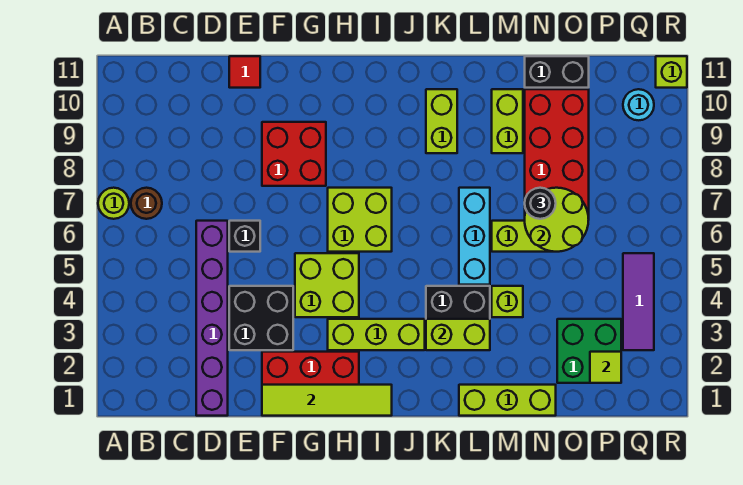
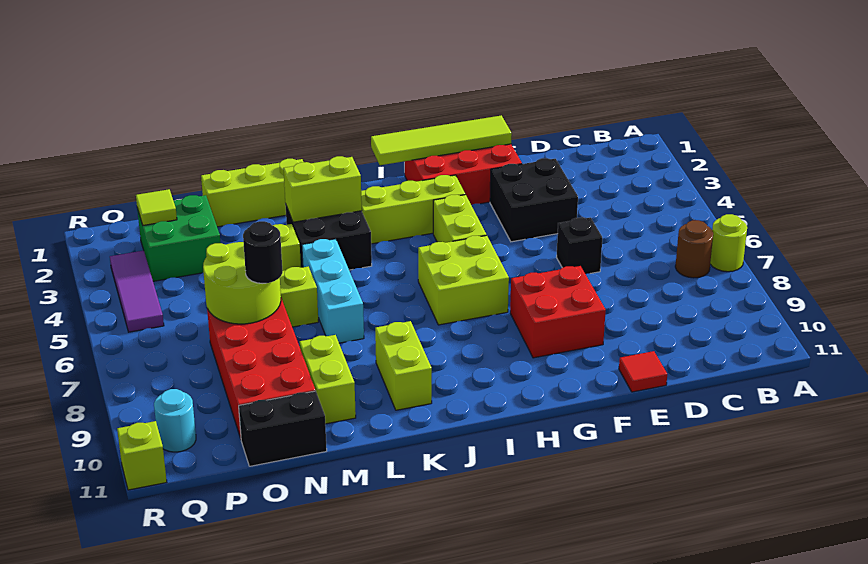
purple brick D1:D6 level 1 -> none
lime brick G4:H5 level 1 -> lime brick H4:H5 level 1

